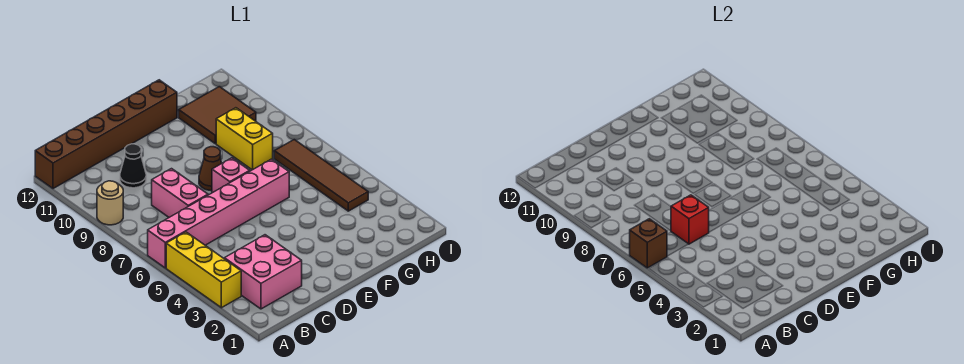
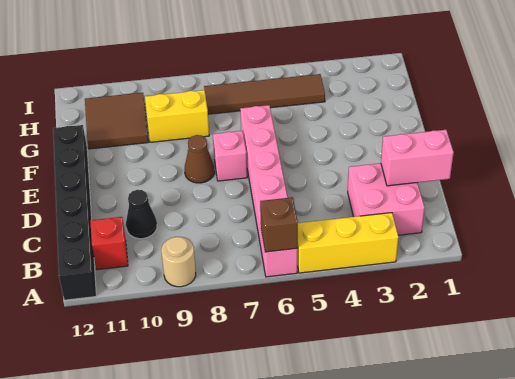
brown brick A12:F12 level 1 -> black brick A12:F12 level 1
red brick C6 level 2 -> red brick B11 level 1
pink brick C7:C8 level 1 -> pink brick C1:C2 level 2

